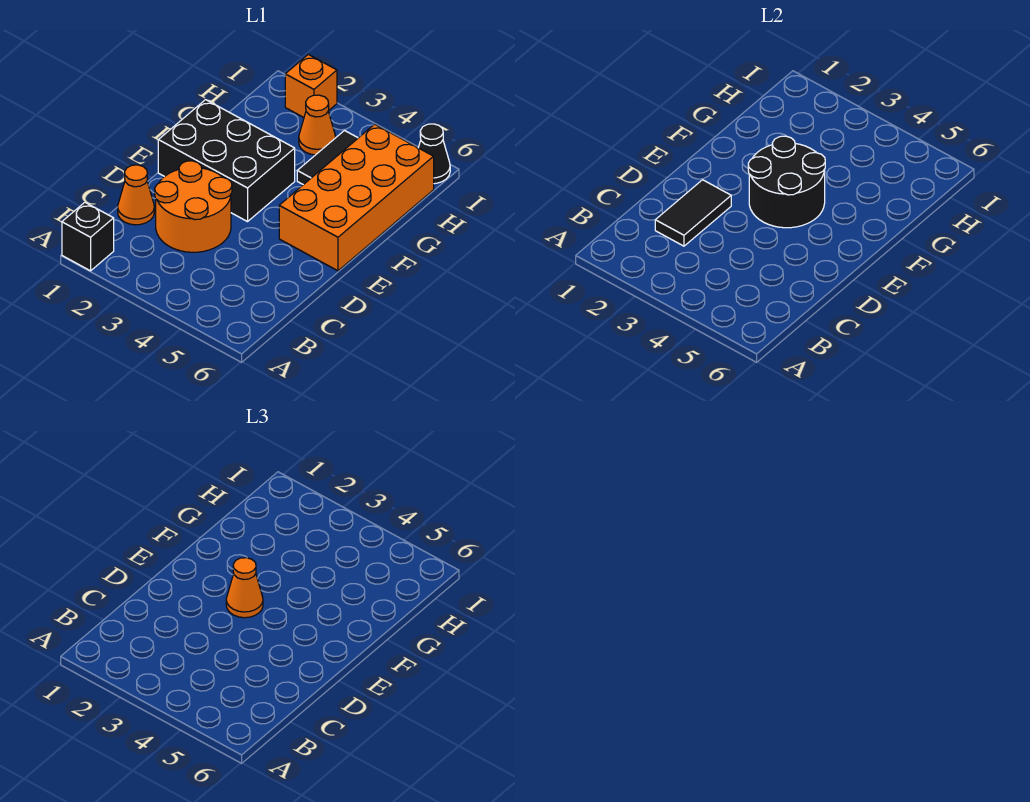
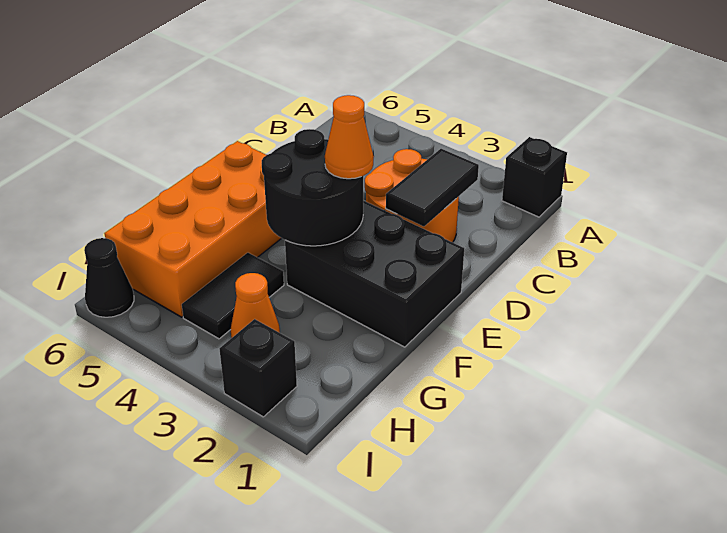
orange cone C1 level 1 -> none
orange brick I2 level 1 -> black brick I2 level 1

